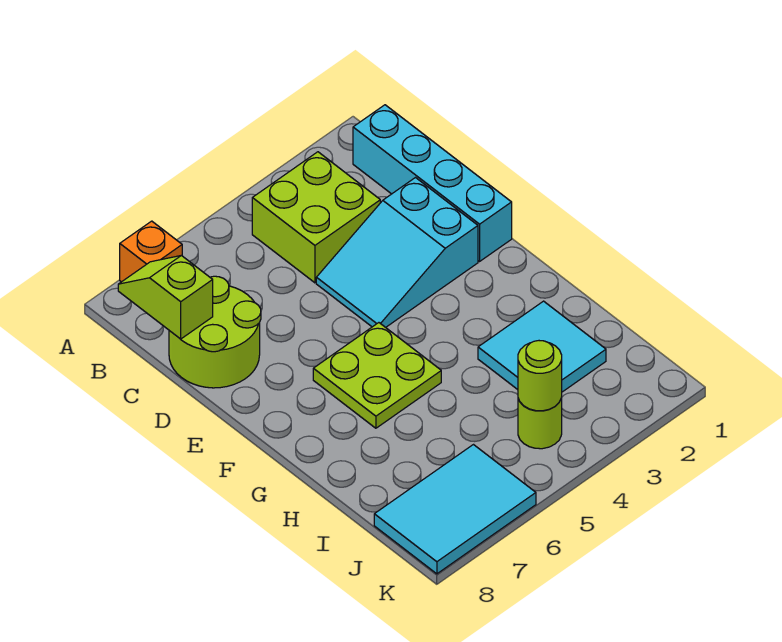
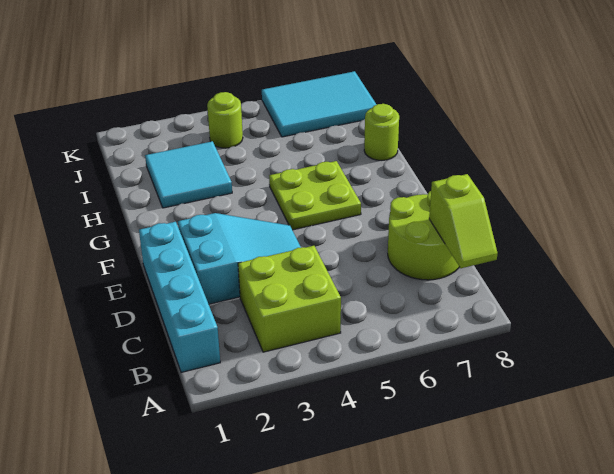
orange brick A7 level 1 -> none
lime round brick J4 level 2 -> lime round brick H8 level 1

